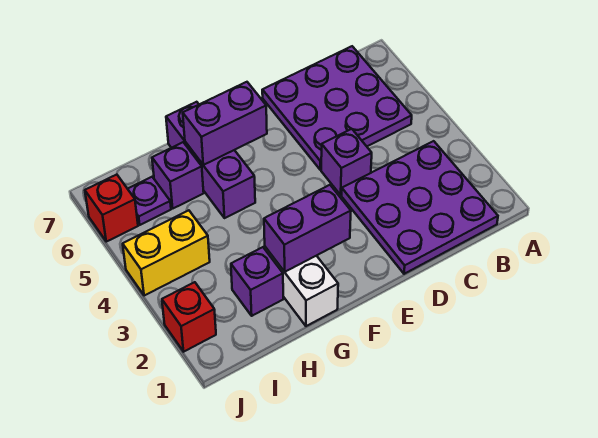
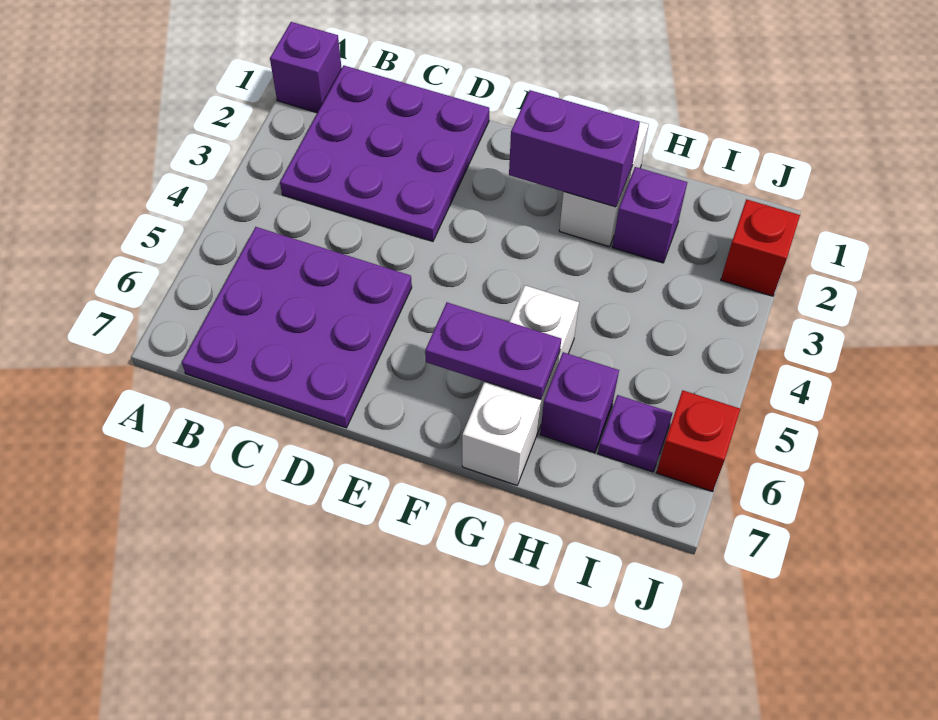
purple brick D4 level 1 -> purple brick A1 level 1
purple brick F6:G6 level 2 -> purple plate F6:G6 level 2
purple brick G5:G7 level 1 -> white brick G5:G7 level 1
yellow brick I4:J4 level 1 -> none

